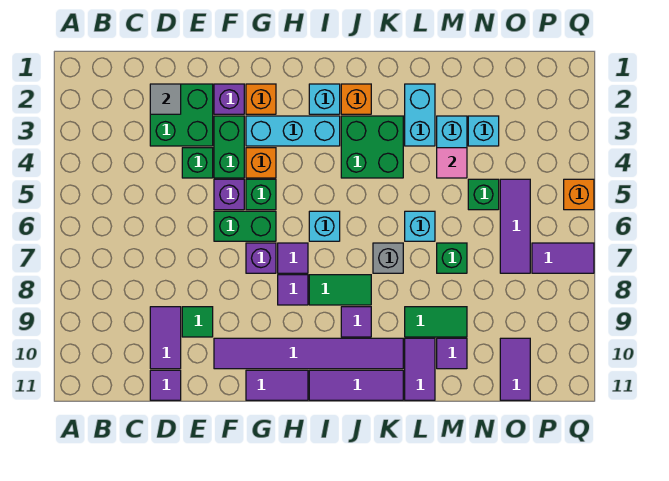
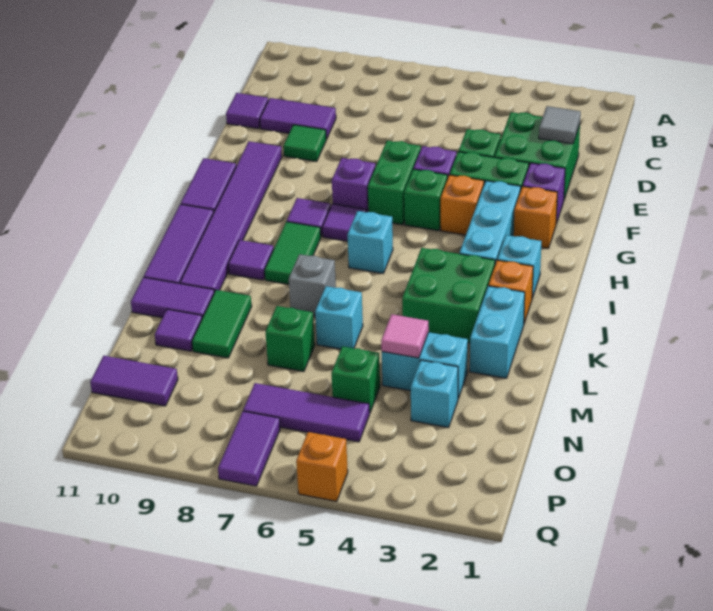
cyan brick L2:L3 level 1 -> cyan brick K2:L2 level 1

